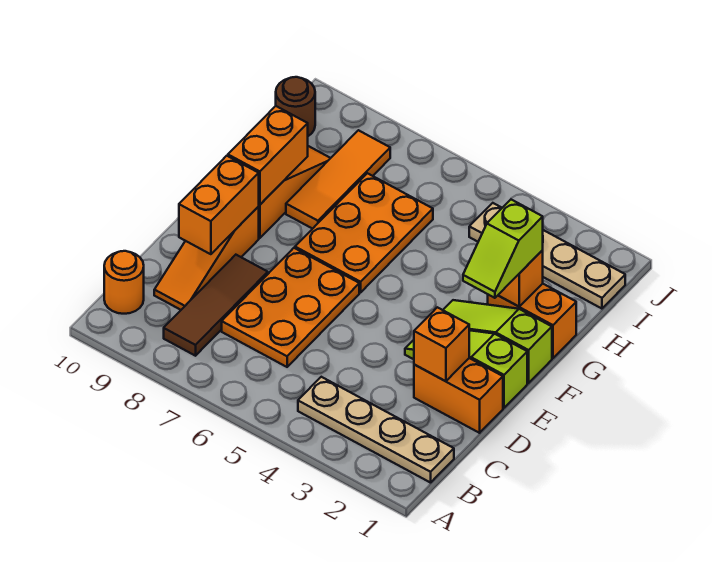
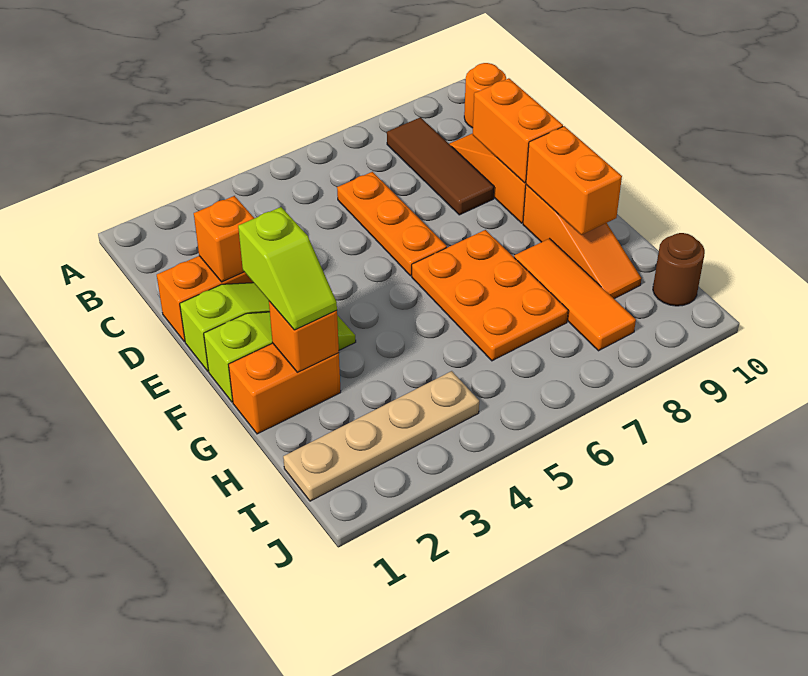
tan plate B1:B4 level 1 -> none
orange plate C6:E7 level 1 -> orange plate C6:E6 level 1
lime slope F2:G2 level 3 top G -> lime slope F2:G2 level 3 top F

